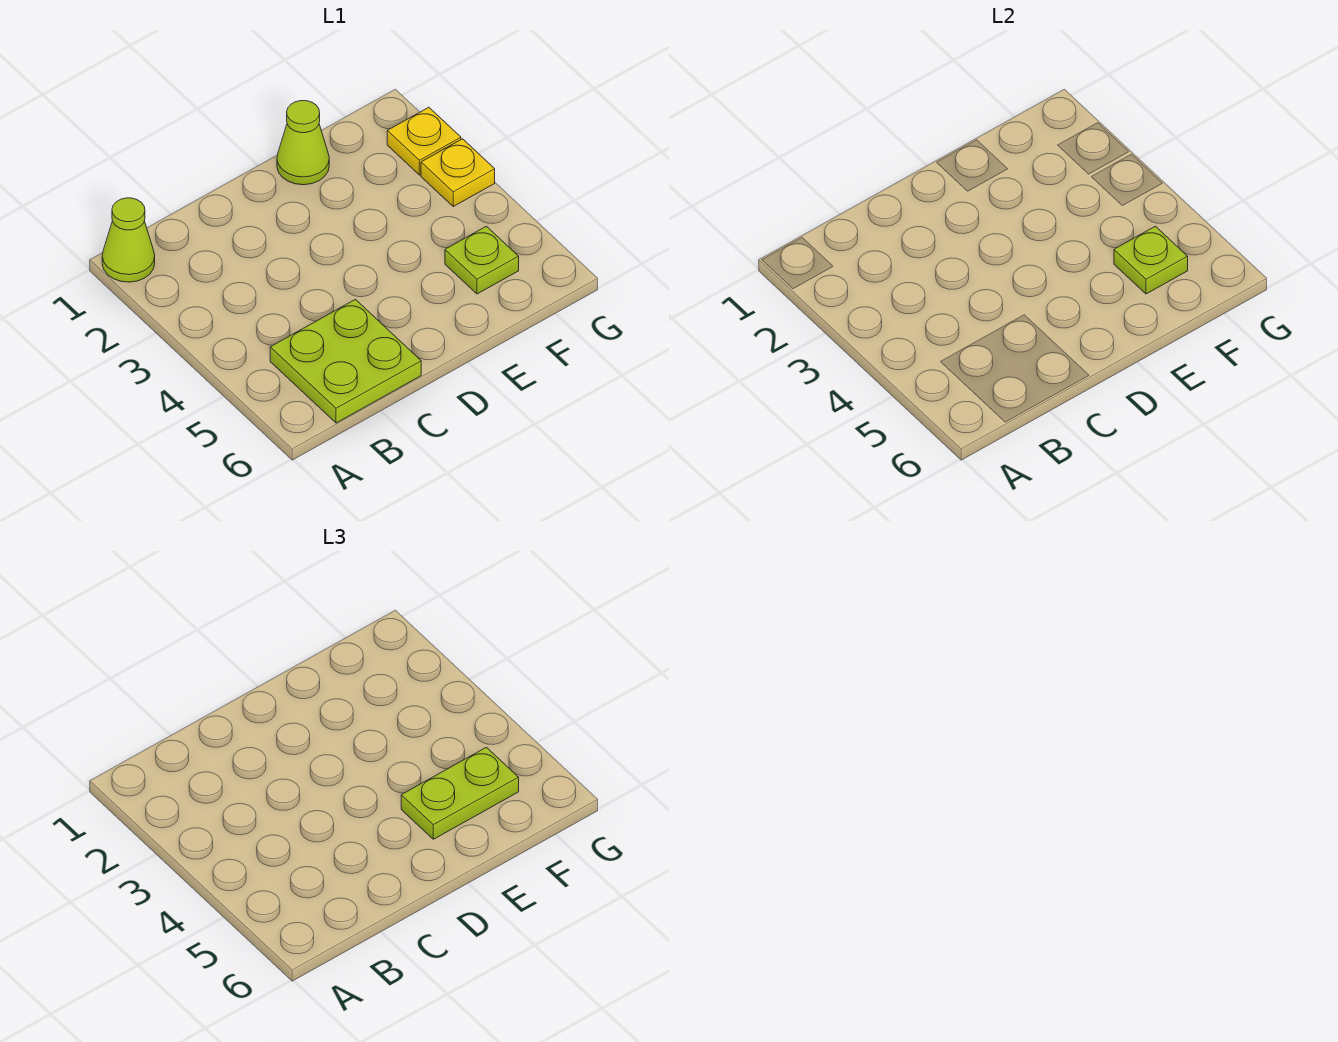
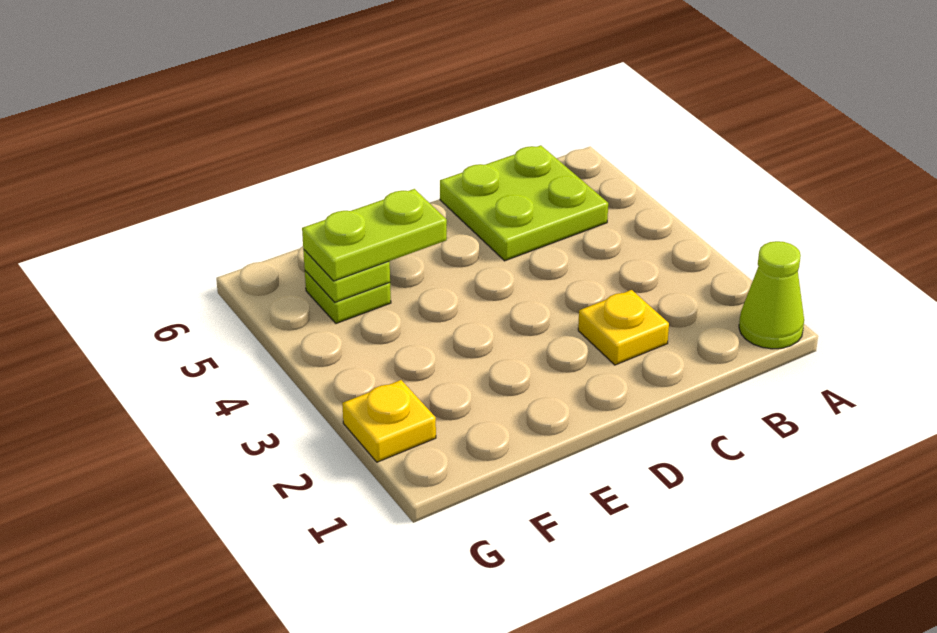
lime cone E1 level 1 -> none
yellow plate G3 level 1 -> yellow plate C2 level 1

